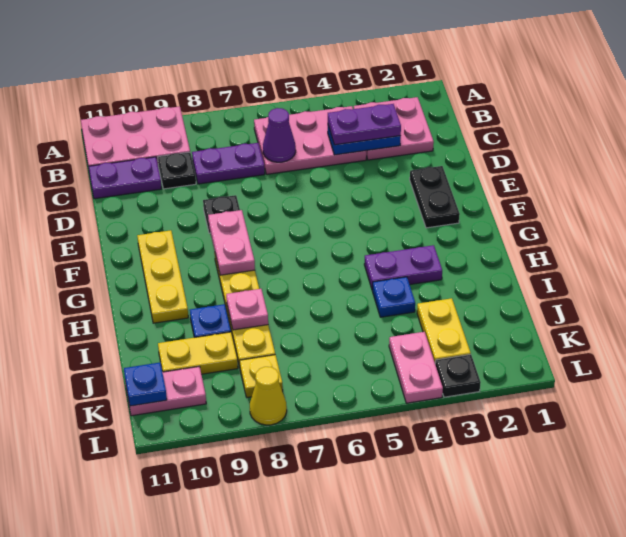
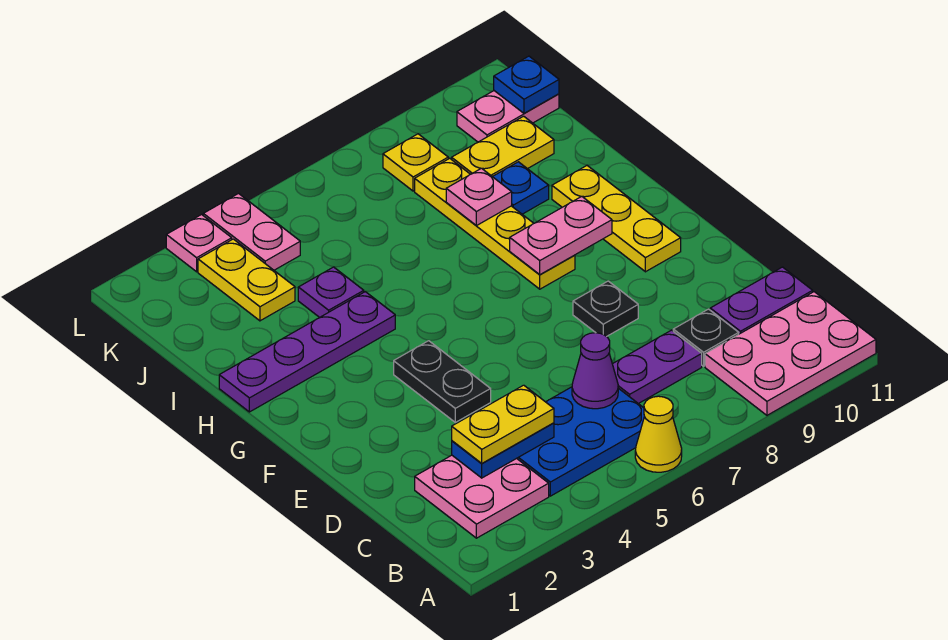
pink plate B4:C6 level 1 -> blue plate B4:C6 level 1
purple plate C3:C4 level 3 -> yellow plate C3:C4 level 3
black plate E2:F2 level 1 -> black plate E4:F4 level 1
pink plate F8:G8 level 2 -> pink plate G8:G9 level 2
purple plate H3:H4 level 1 -> purple plate H1:H4 level 1
blue plate I4 level 1 -> purple plate I4 level 1
black plate L3 level 1 -> pink plate L3 level 1
yellow cone L8 level 1 -> yellow cone A6 level 1

